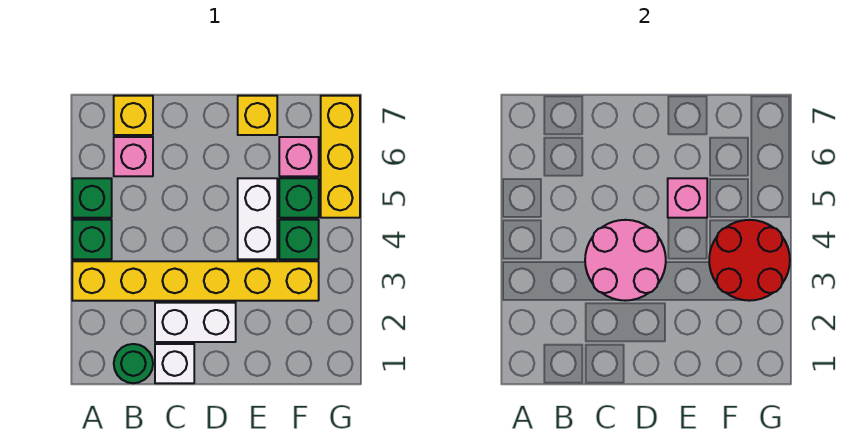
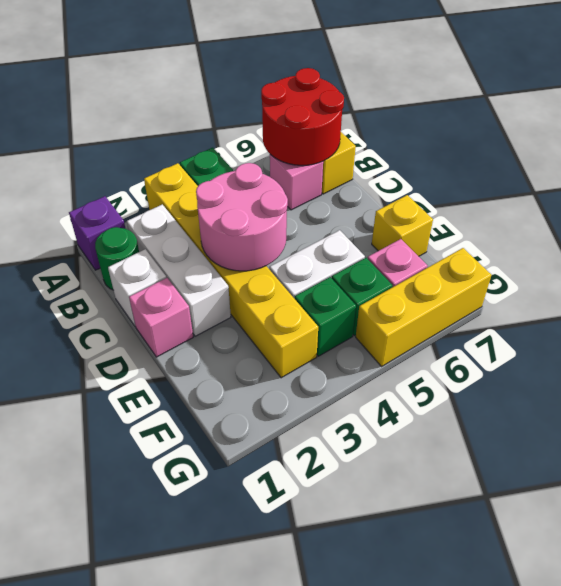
none -> purple brick A1 level 1
green brick A5 level 1 -> none
white brick C2:D2 level 1 -> white brick B2:D2 level 1
pink brick E5 level 2 -> pink brick D1 level 1
red round brick F3:G4 level 2 -> red round brick A6:B7 level 2

